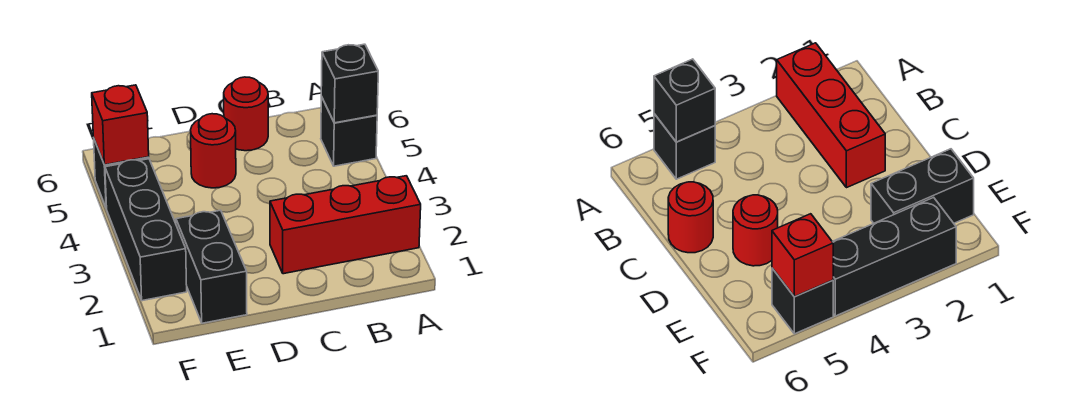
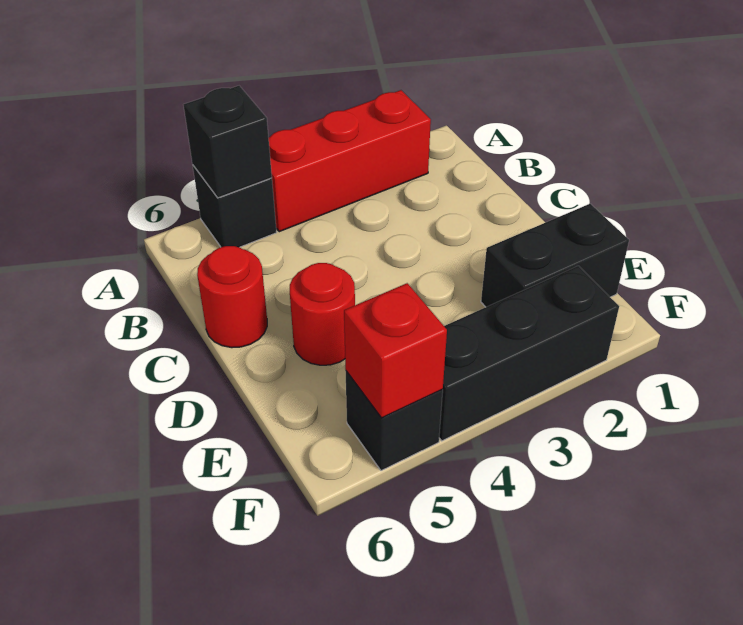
red brick A2:C2 level 1 -> red brick A2:A4 level 1

